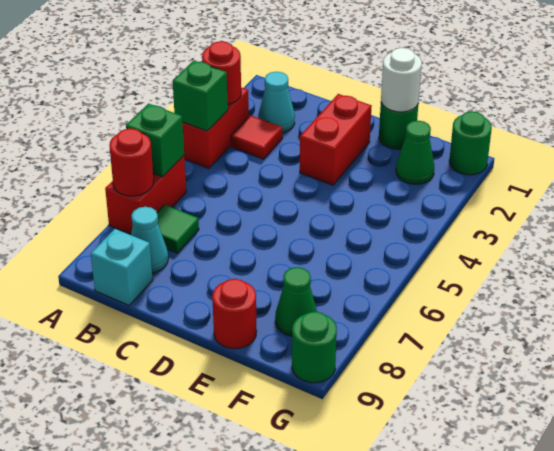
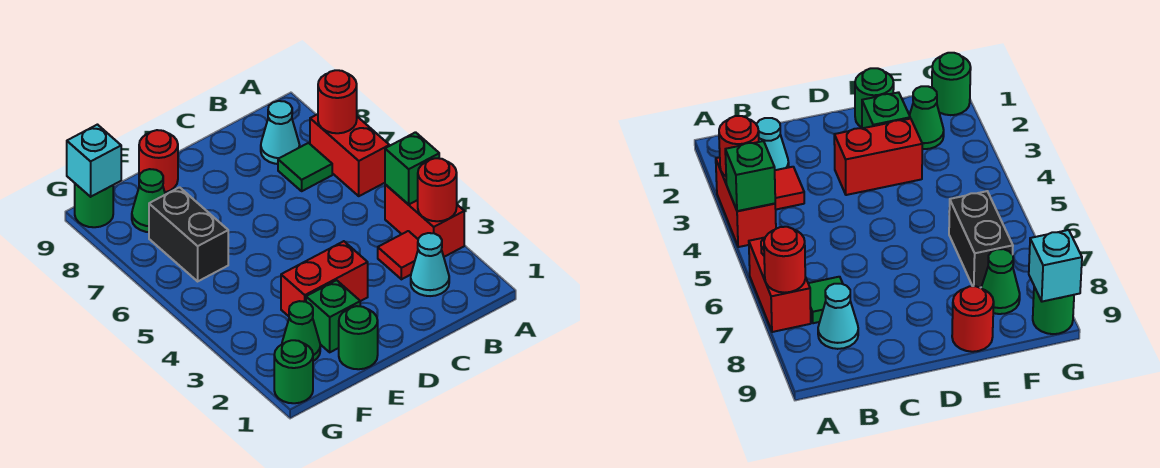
green brick A6 level 2 -> green brick E2 level 1
cyan brick B9 level 1 -> cyan brick G9 level 2
red brick D2:D3 level 1 -> red brick D3:E3 level 1
white round brick E1 level 2 -> none
none -> black brick F6:F7 level 1

